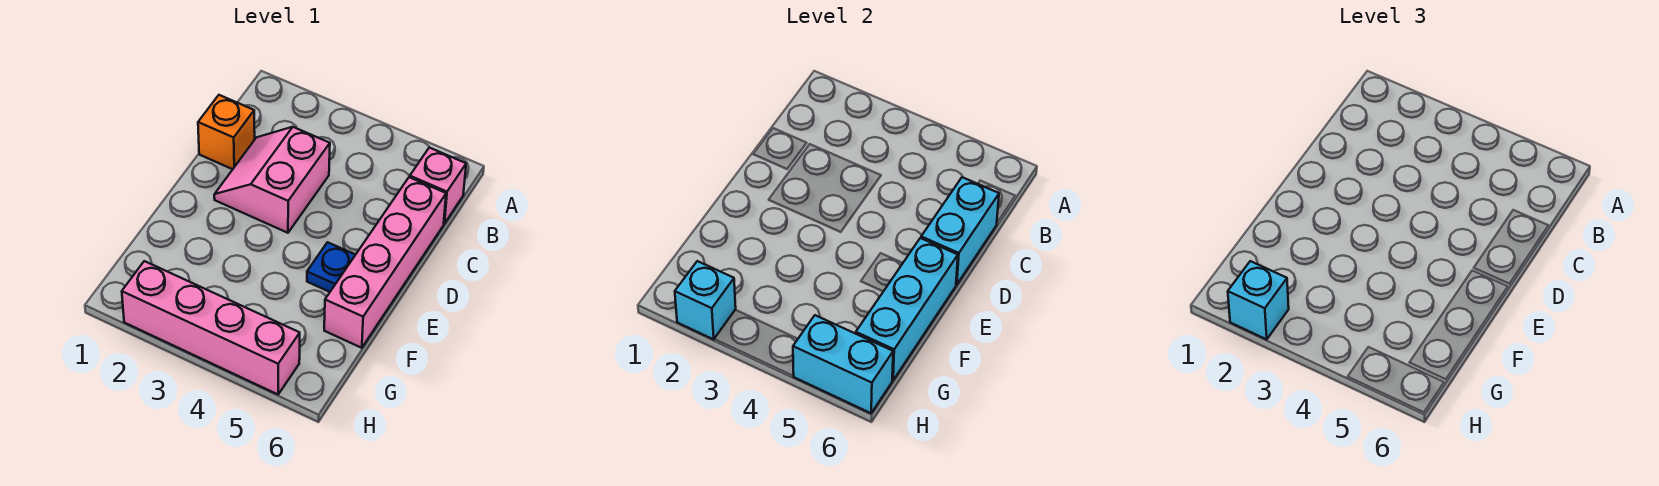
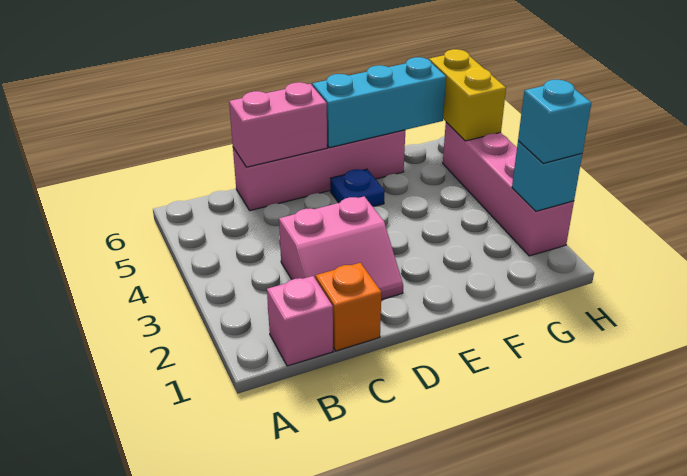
pink brick B6 level 1 -> pink brick B1 level 1
cyan brick C6:D6 level 2 -> pink brick C6:D6 level 2
cyan brick H5:H6 level 2 -> yellow brick H5:H6 level 2

